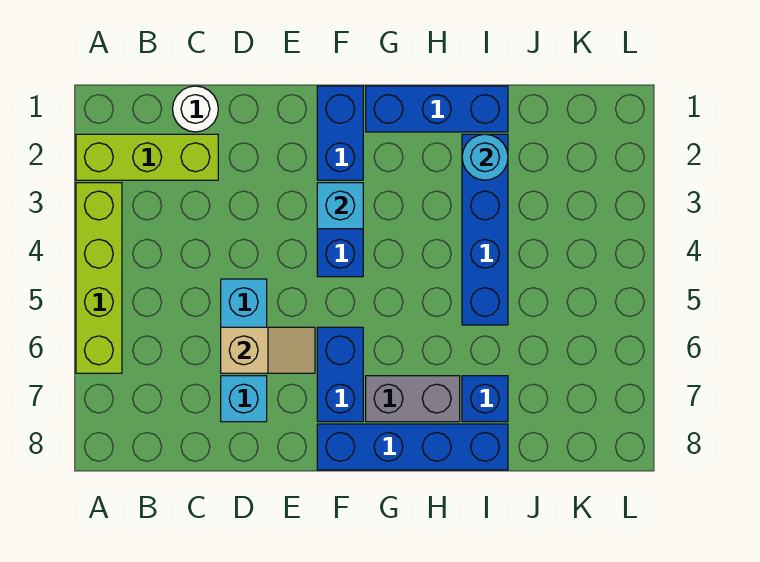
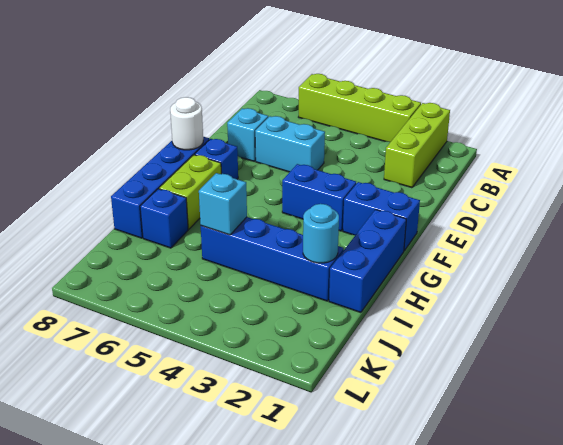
white round brick C1 level 1 -> white round brick F8 level 2
tan slope D6:E6 level 2 top D -> none
cyan brick F3 level 2 -> cyan brick I5 level 2
blue brick F6:F7 level 1 -> blue brick F7 level 1
grey brick G7:H7 level 1 -> lime brick G7:H7 level 1

